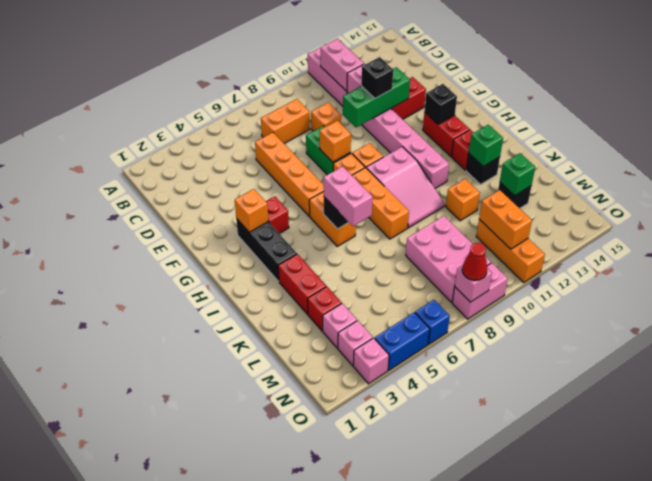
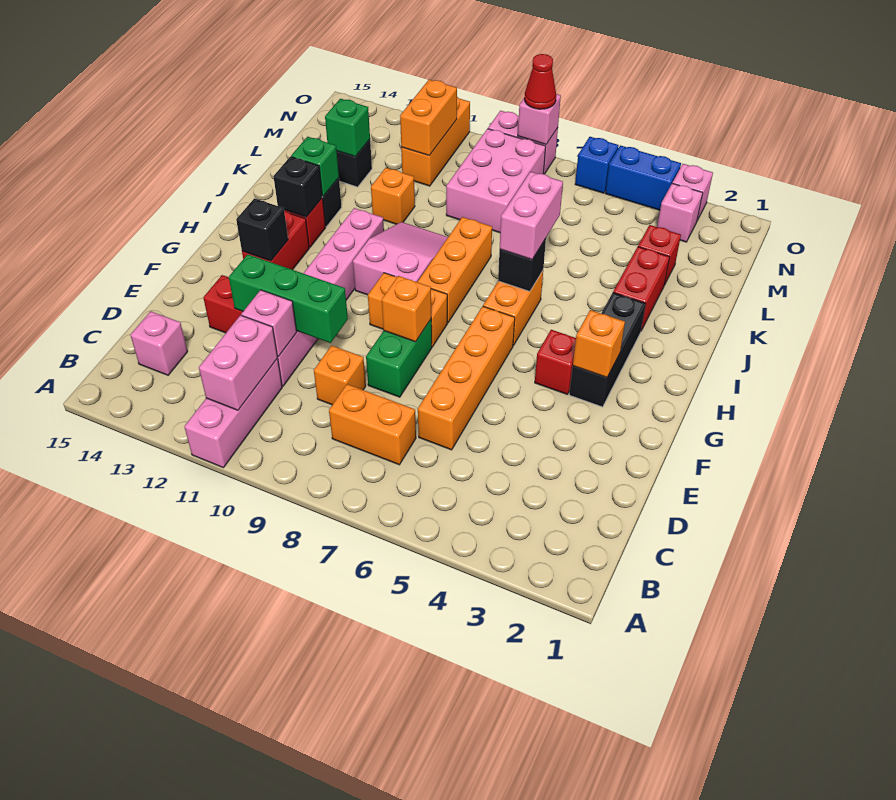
black brick E11 level 3 -> black brick I13 level 2
pink brick M3 level 1 -> pink brick C14 level 1

